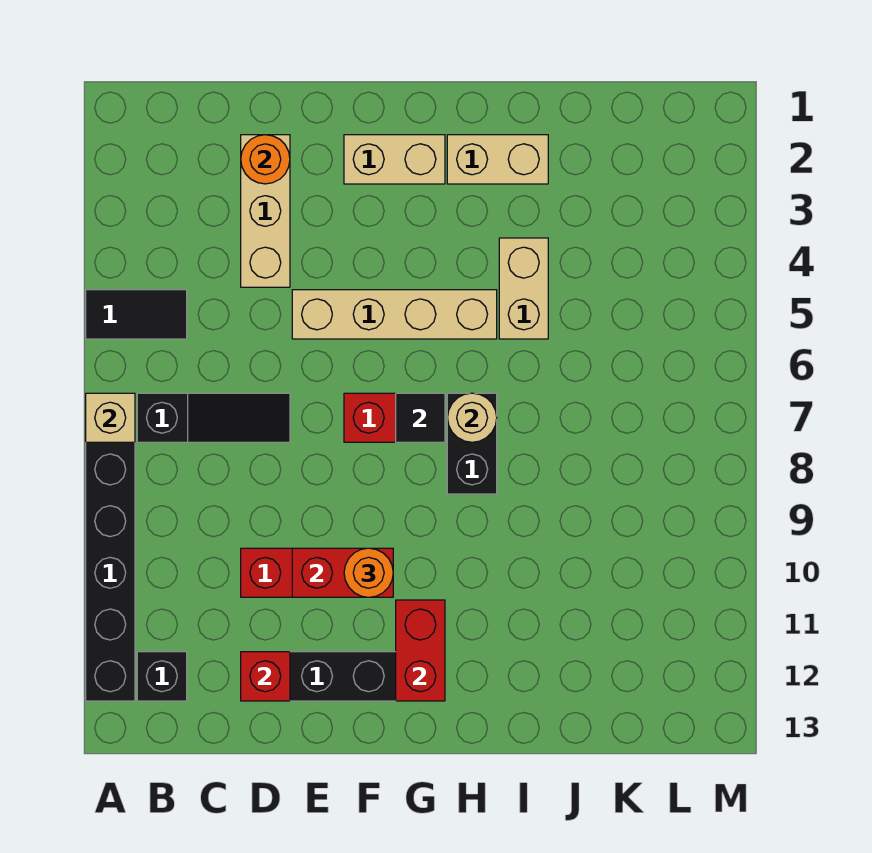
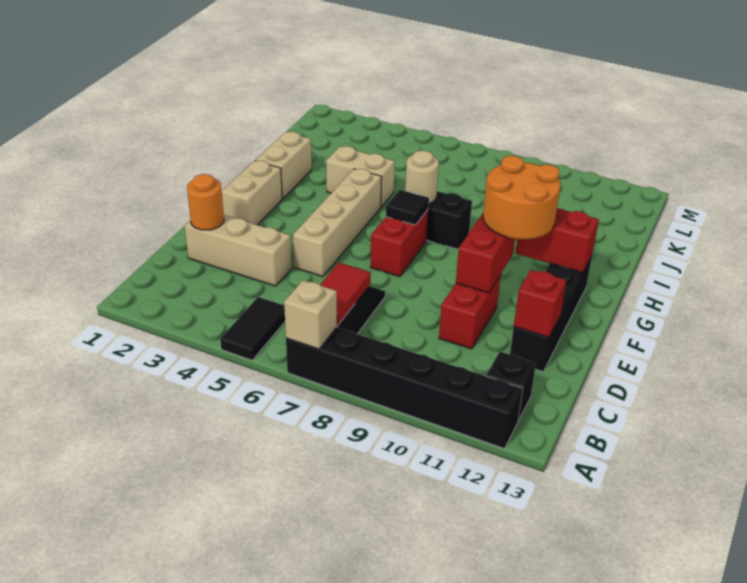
none -> red tile B7:C7 level 2
orange round brick F10 level 3 -> orange round brick F10:G11 level 3

